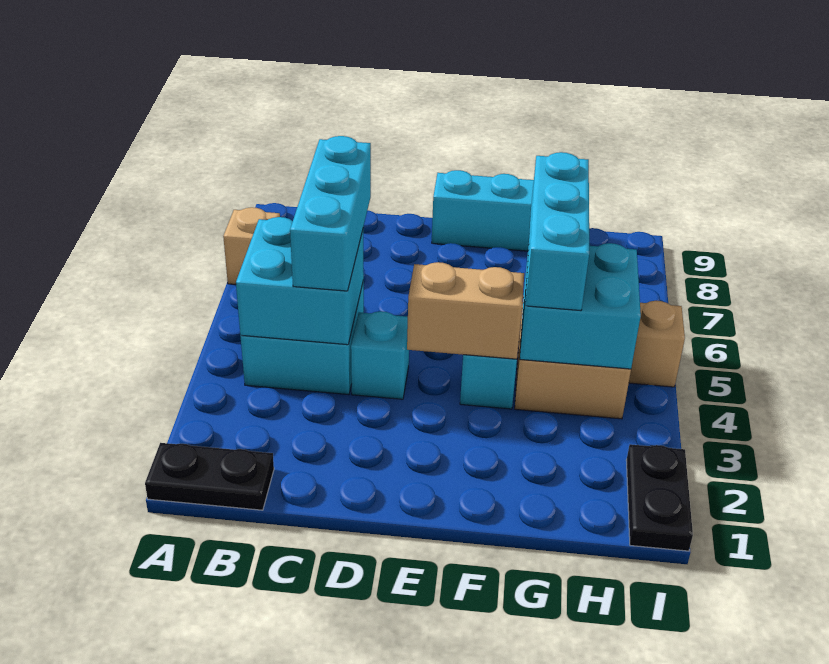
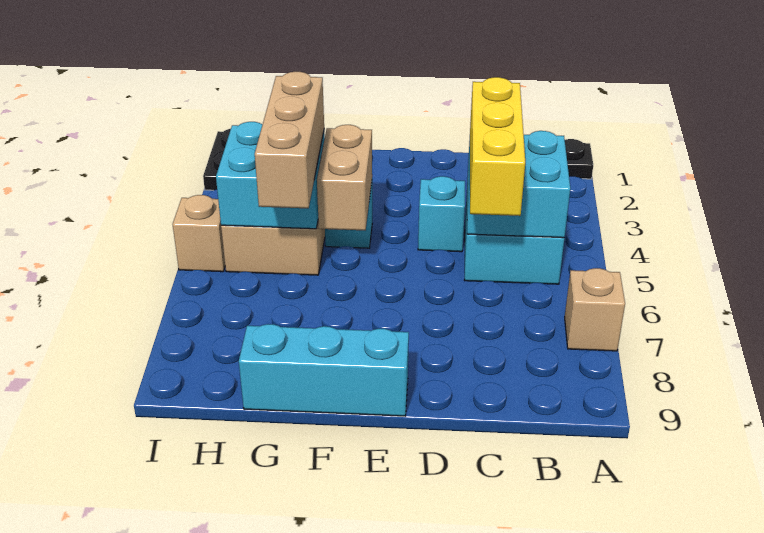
cyan brick C4:C6 level 3 -> yellow brick C4:C6 level 3
tan brick E4:F4 level 2 -> tan brick F4:F5 level 2
cyan brick G4:G6 level 3 -> tan brick G4:G6 level 3

